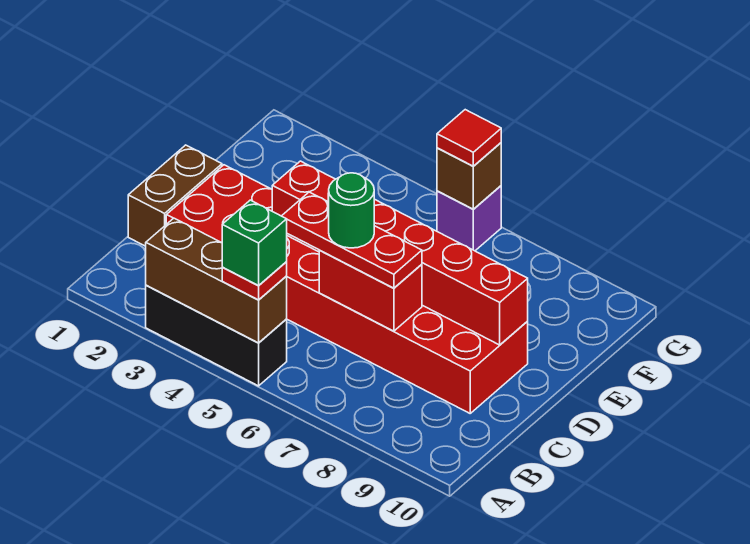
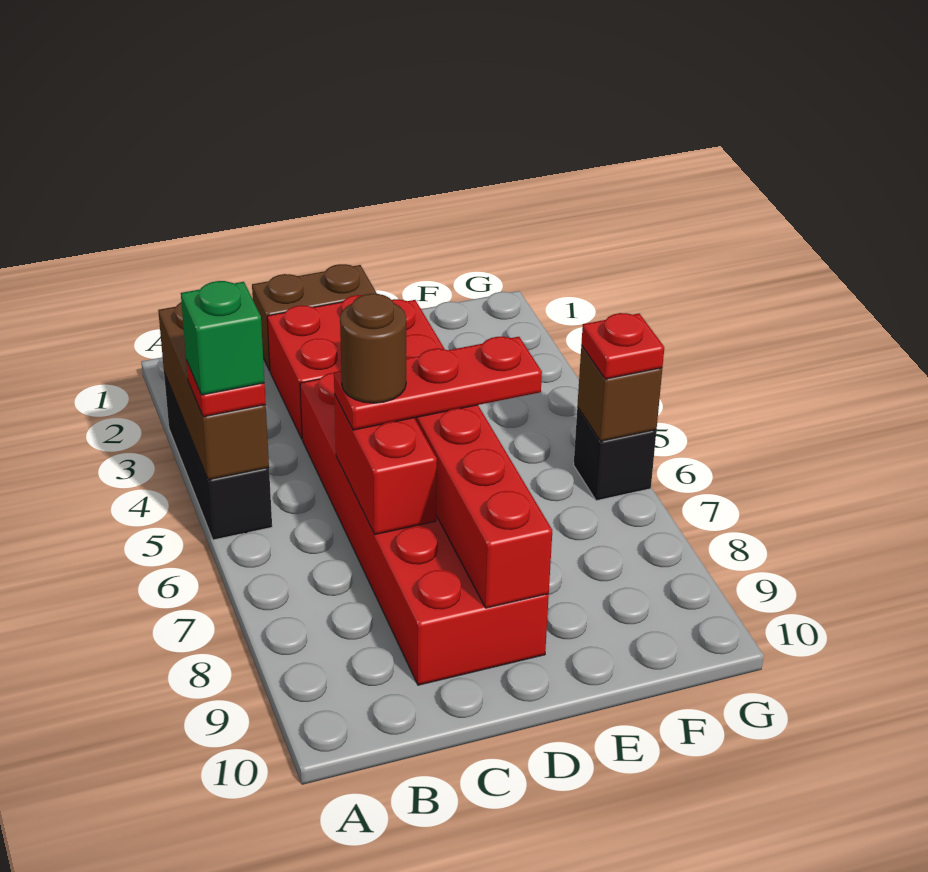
red plate C5:C7 level 3 -> red plate C6:E6 level 3
green round brick C6 level 4 -> brown round brick C6 level 4
purple brick G6 level 1 -> black brick G6 level 1
red tile G6 level 3 -> red plate G6 level 3

